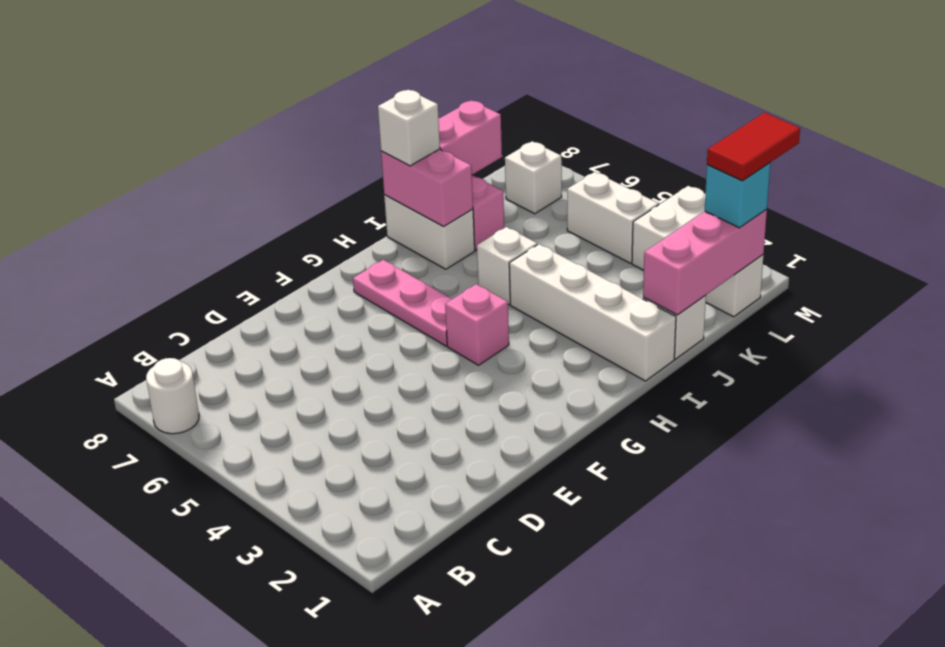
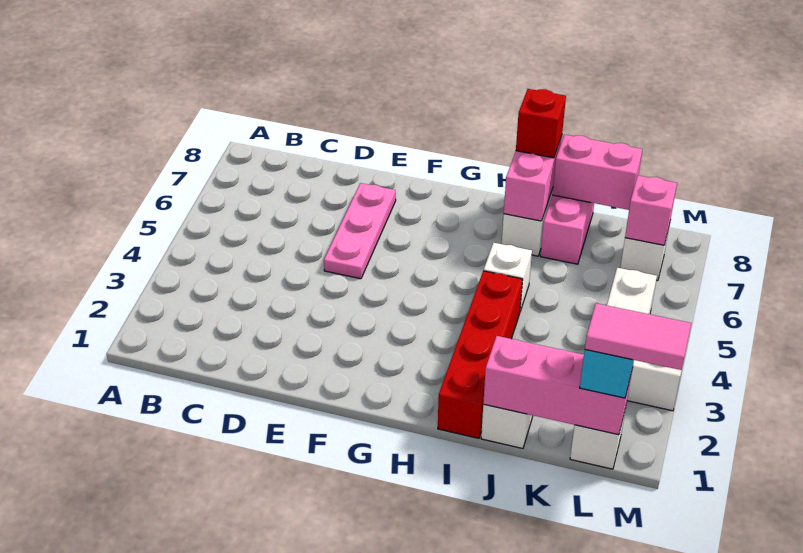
white round brick A7 level 1 -> none
pink brick G4 level 1 -> pink brick L7 level 2
pink plate G5:G7 level 1 -> pink plate E5:E7 level 1
white brick I1:I4 level 1 -> red brick I1:I4 level 1
white brick I8 level 3 -> red brick I8 level 3
red tile L1:M1 level 4 -> pink tile L1:M1 level 4

